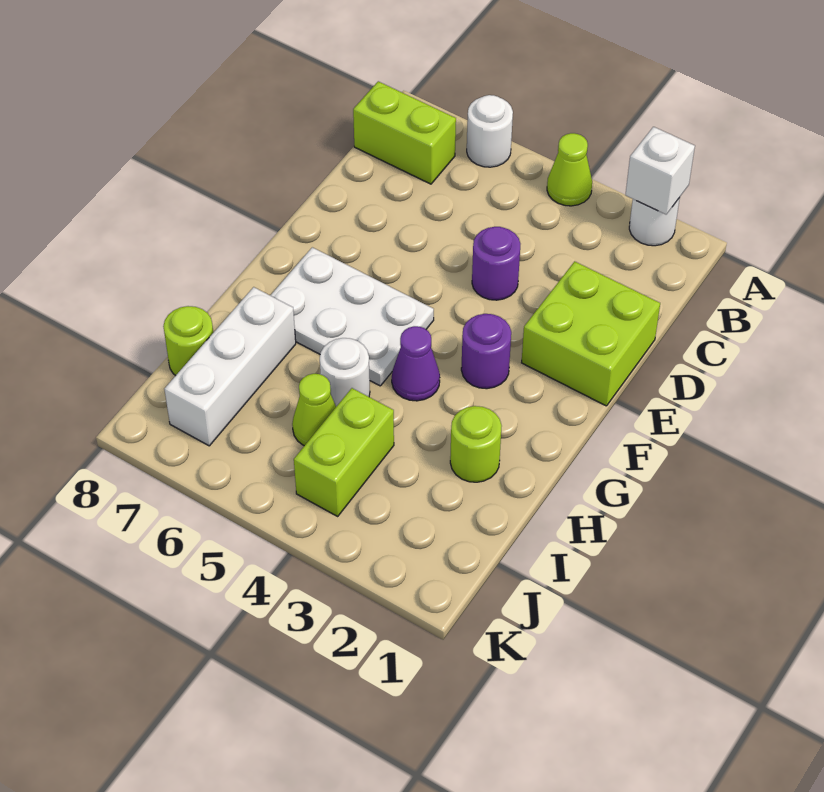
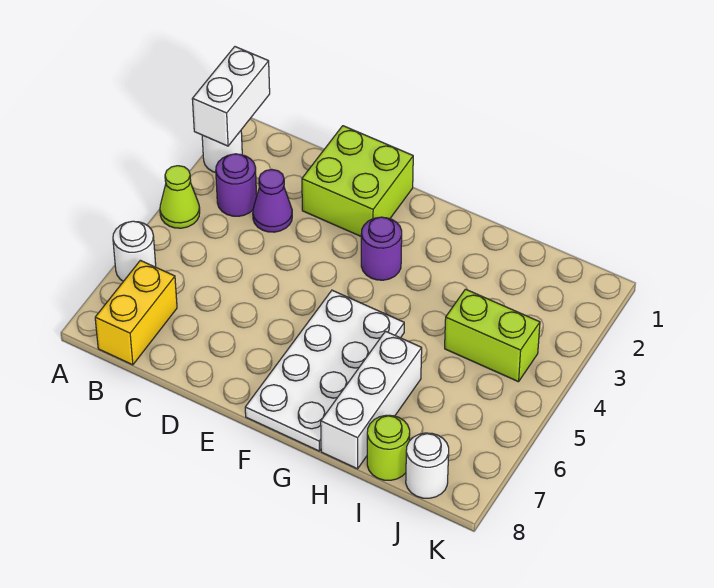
white brick A2 level 2 -> white brick A1:A2 level 2
lime brick B7:B8 level 1 -> yellow brick B7:B8 level 1
purple round brick D4 level 1 -> purple round brick B3 level 1
white plate F5:G7 level 1 -> white plate F5:G8 level 1
purple cone G4 level 1 -> purple cone C3 level 1
lime round brick H2 level 1 -> none
white round brick H5 level 1 -> white round brick J8 level 1
white brick H7:J7 level 1 -> white brick H6:H8 level 1
lime cone I5 level 1 -> none

